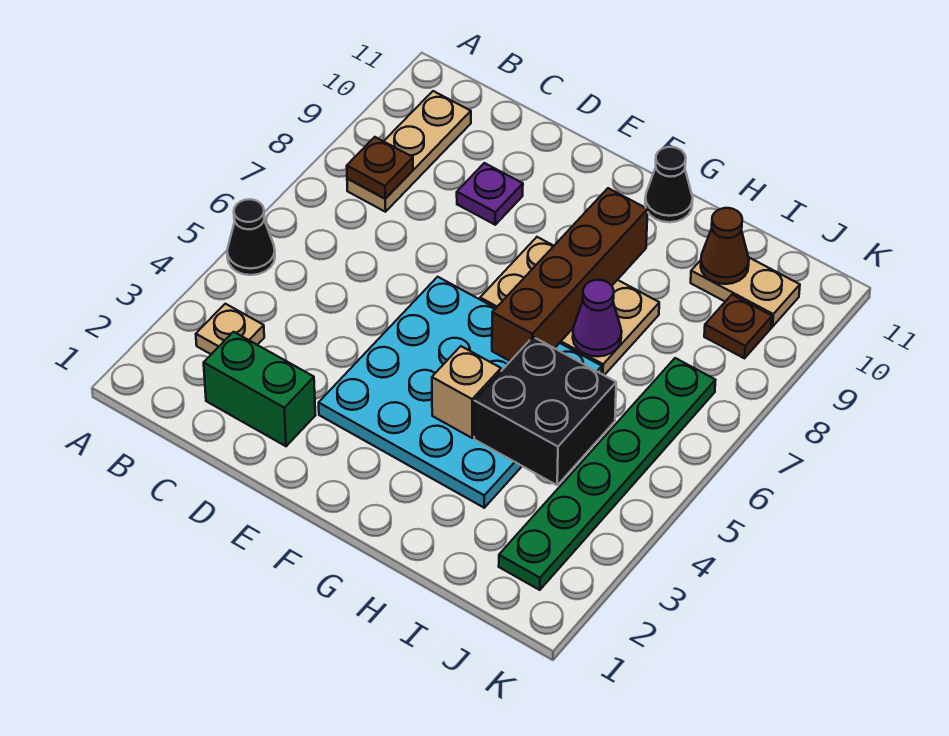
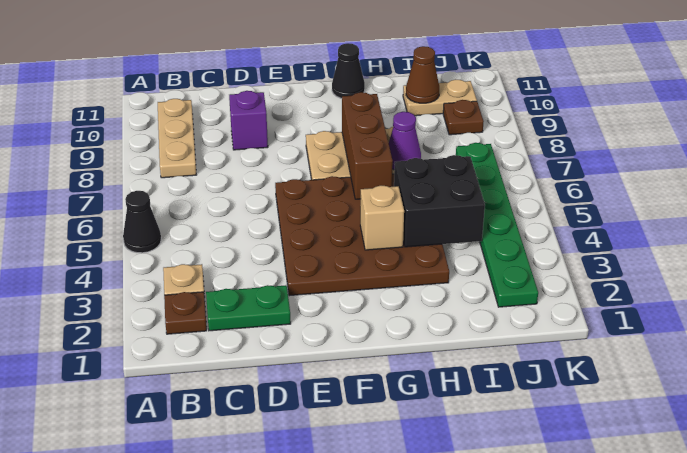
brown plate B8 level 2 -> brown plate B2 level 1
green brick C2:D2 level 1 -> green plate C2:D2 level 1
purple plate D9 level 1 -> purple brick D9 level 1
cyan plate E3:H6 level 1 -> brown plate E3:H6 level 1
brown brick G6:G9 level 2 -> brown brick G6:G8 level 2

